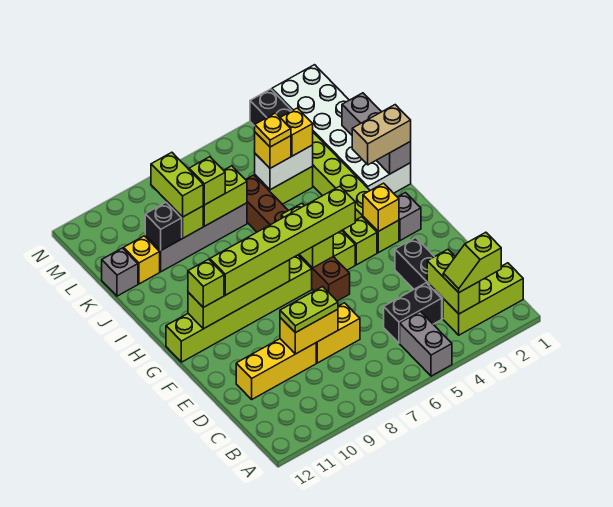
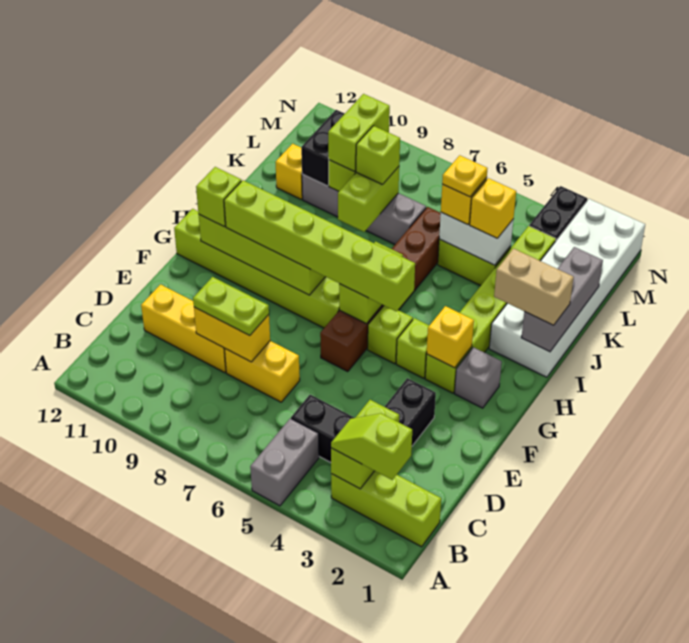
lime brick K7:K8 level 2 -> lime brick J8:K8 level 2
black brick K10 level 2 -> black brick K10:L10 level 2
grey brick K12 level 1 -> none

